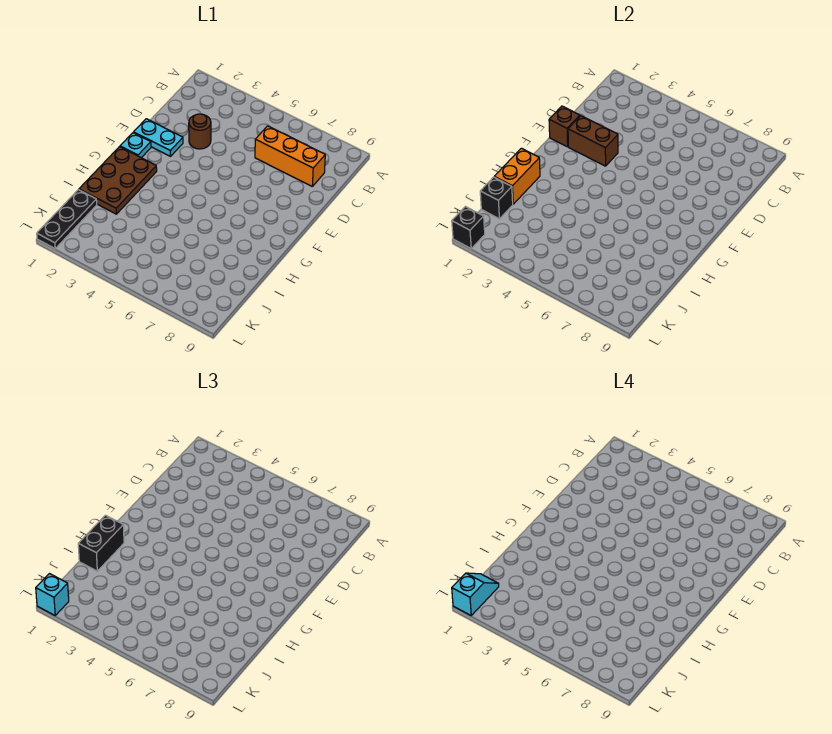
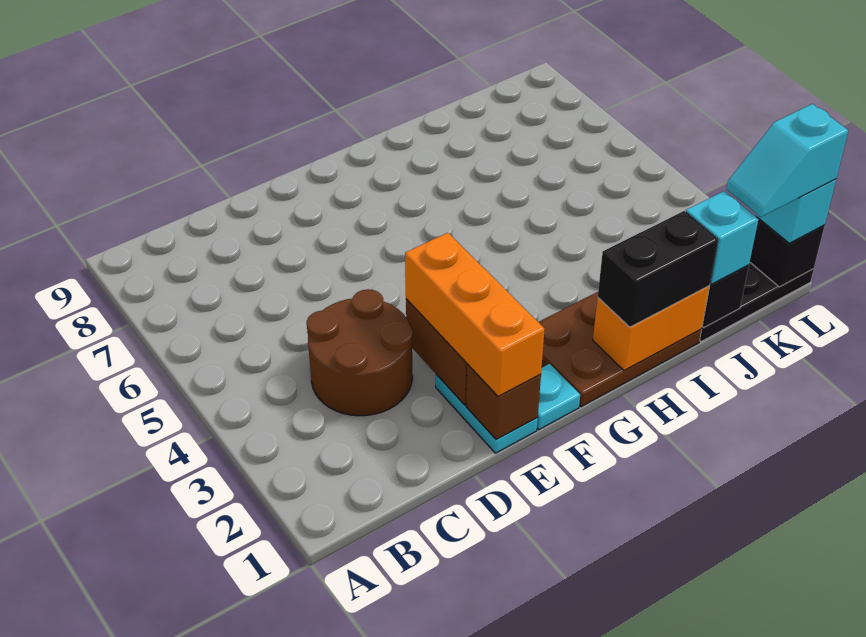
orange brick C6:C8 level 1 -> orange brick E1:E3 level 3
brown round brick D3 level 1 -> brown round brick C3:D4 level 1
none -> cyan brick J1 level 3

